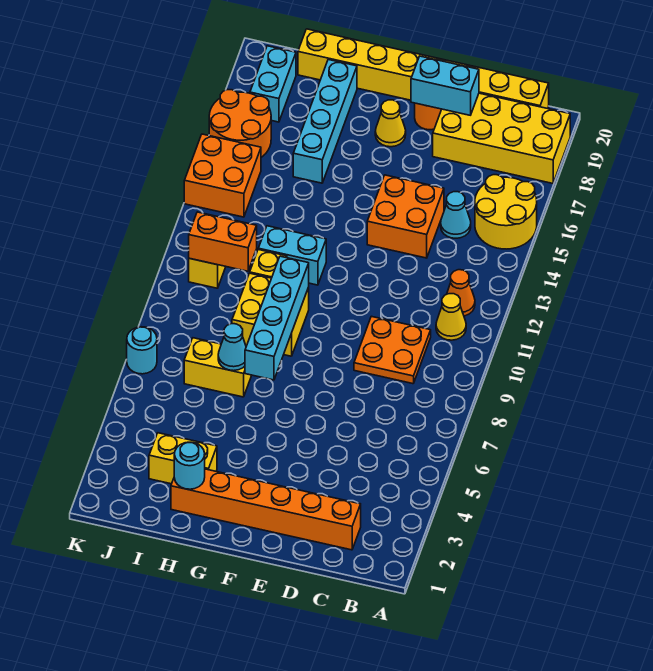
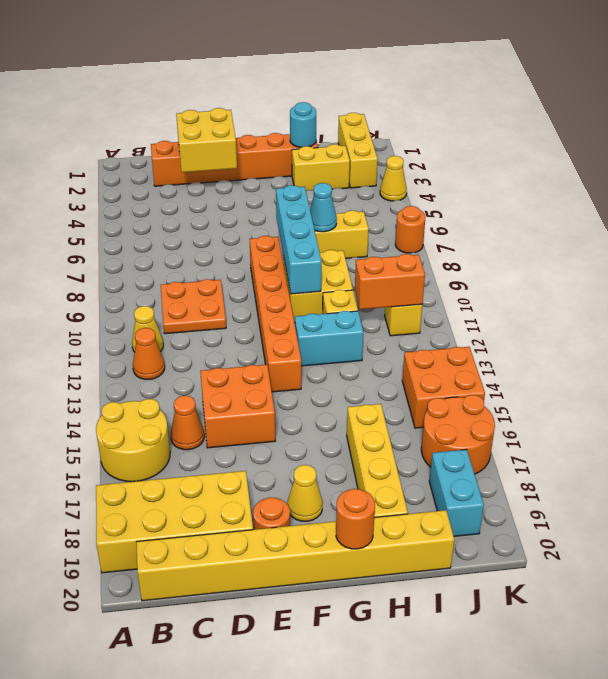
cyan cone C15 level 1 -> orange cone C15 level 1
none -> yellow brick D2:E3 level 2
cyan brick D19:E19 level 2 -> none
none -> orange brick F8:F13 level 1
none -> orange round brick G20 level 2
cyan brick H16:H19 level 1 -> yellow brick H16:H19 level 1
none -> yellow brick J1:J3 level 1
none -> yellow cone K4 level 1
cyan round brick K7 level 1 -> orange round brick K7 level 1

